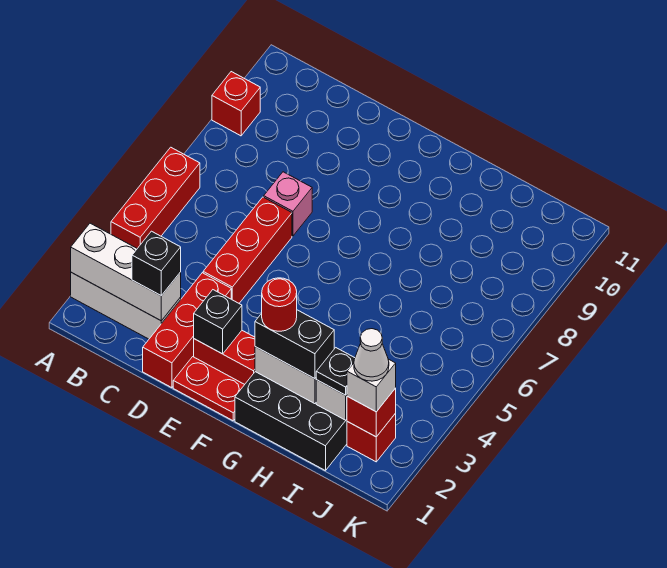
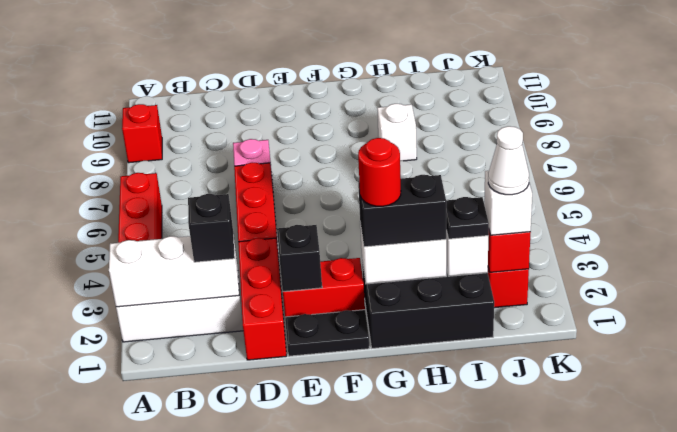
red plate E1:F1 level 1 -> black plate E1:F1 level 1
none -> white brick H8 level 1

